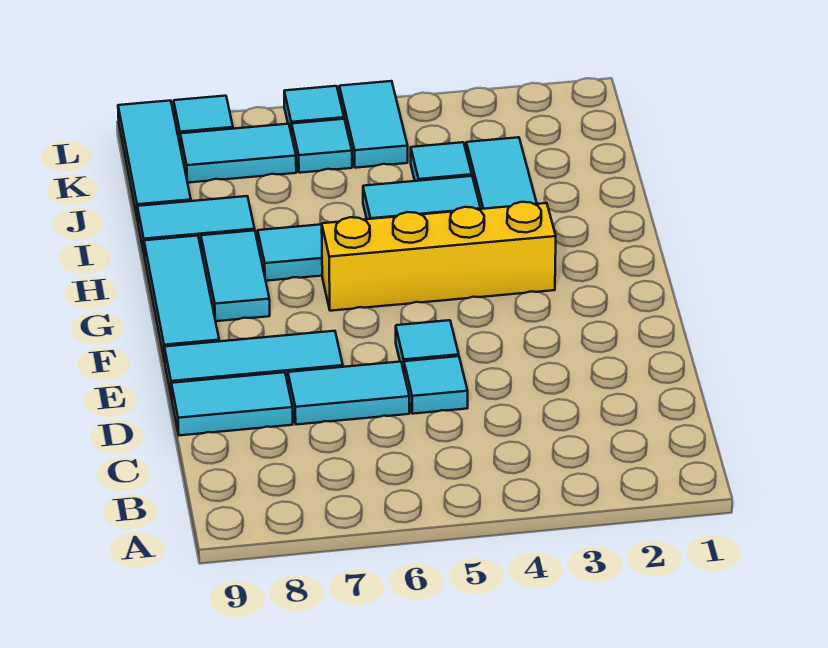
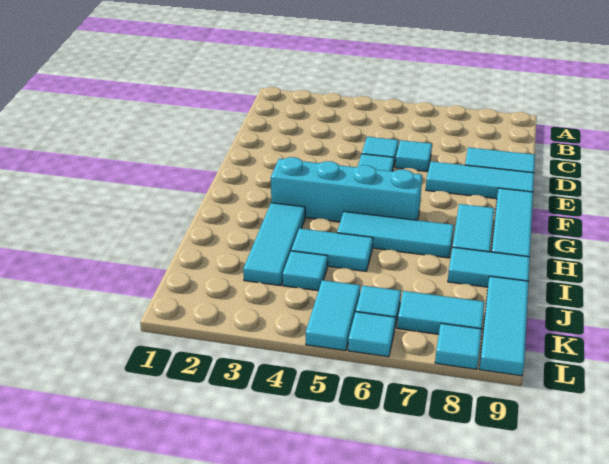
cyan tile D6:D7 level 1 -> cyan tile D6 level 1
yellow brick G3:G6 level 1 -> cyan brick G3:G6 level 1

